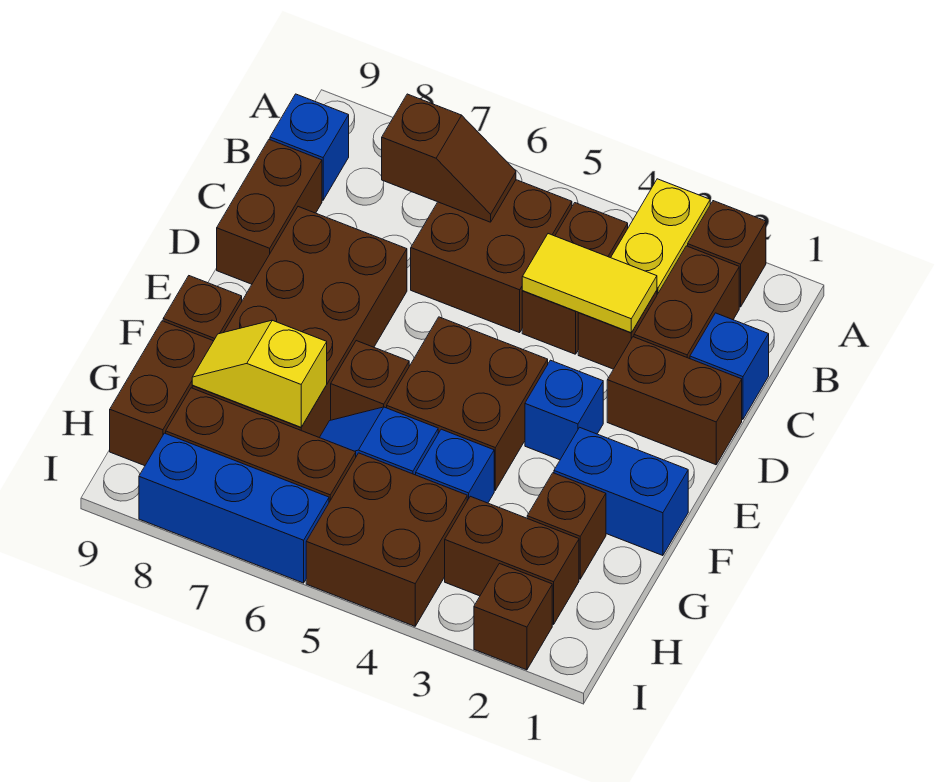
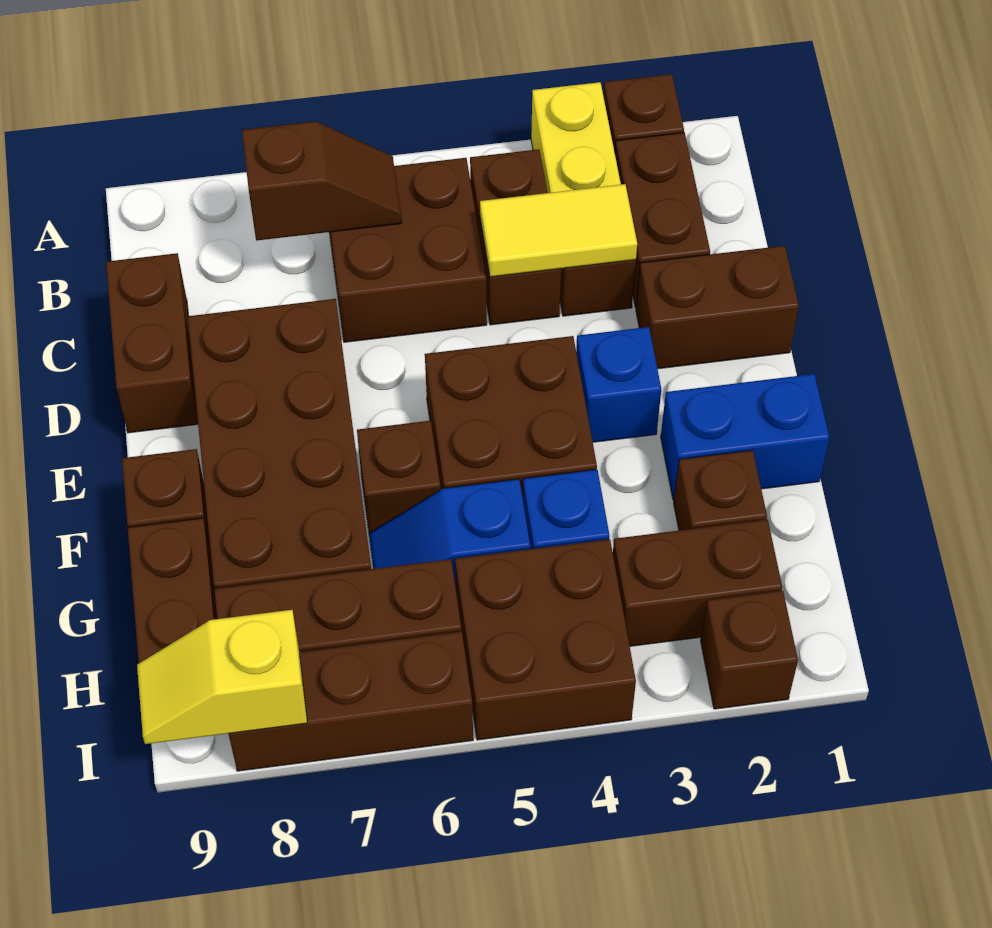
blue brick B9 level 1 -> none
blue brick C1 level 1 -> none
yellow slope G7:G8 level 2 top 7 -> yellow slope I8:I9 level 2 top 8
blue brick I6:I8 level 1 -> brown brick I6:I8 level 1

